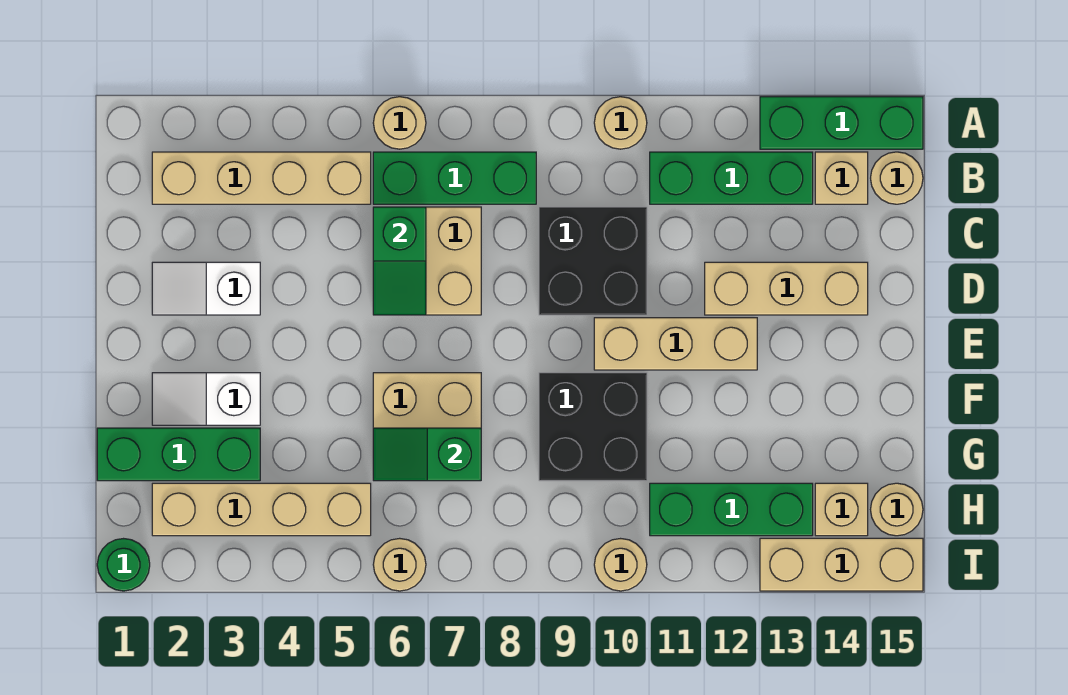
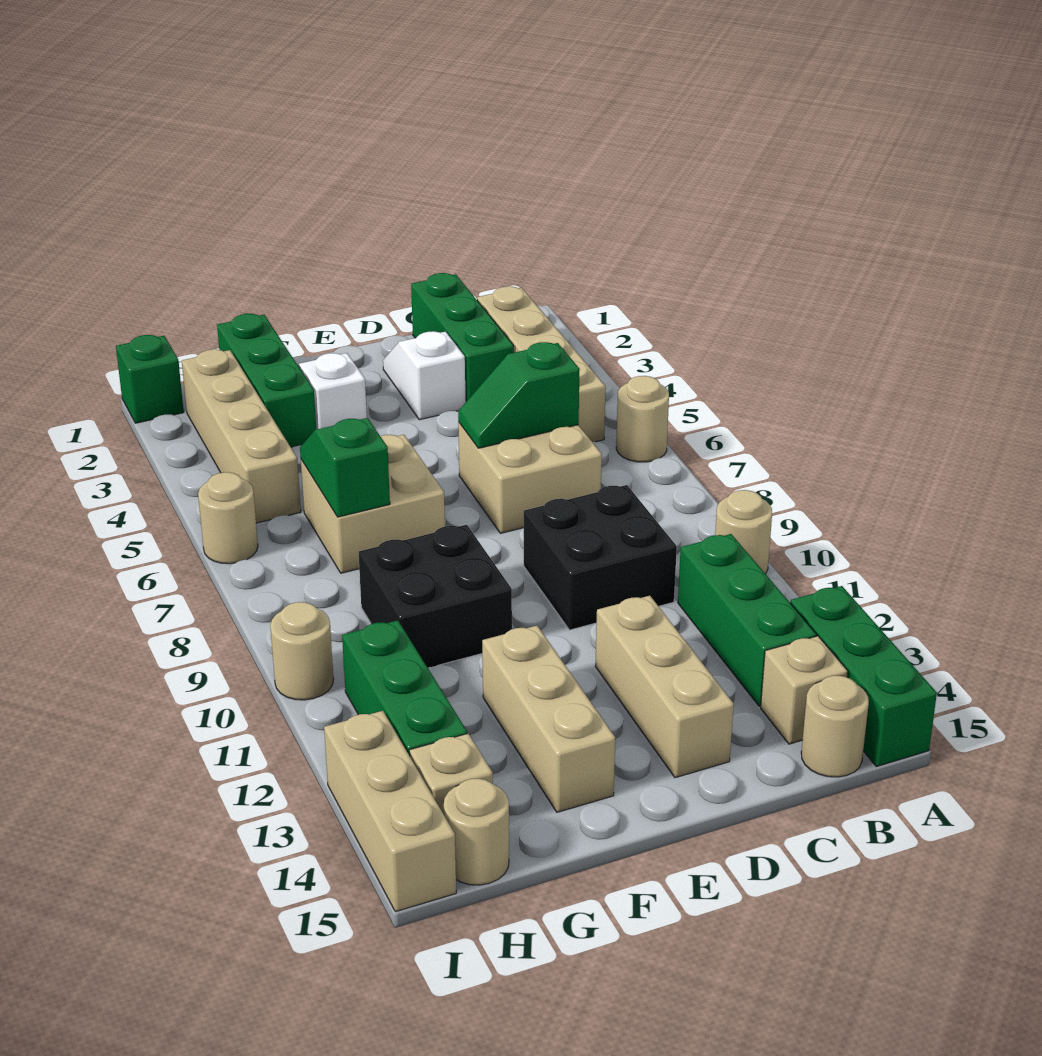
green brick B6:B8 level 1 -> green brick C1:C3 level 1
tan brick E10:E12 level 1 -> tan brick F12:F14 level 1
green round brick I1 level 1 -> green brick I1 level 1

